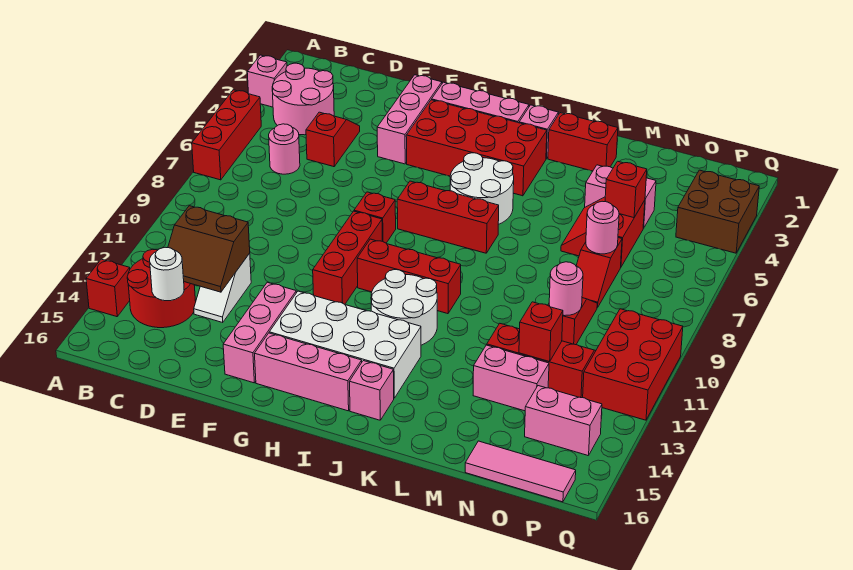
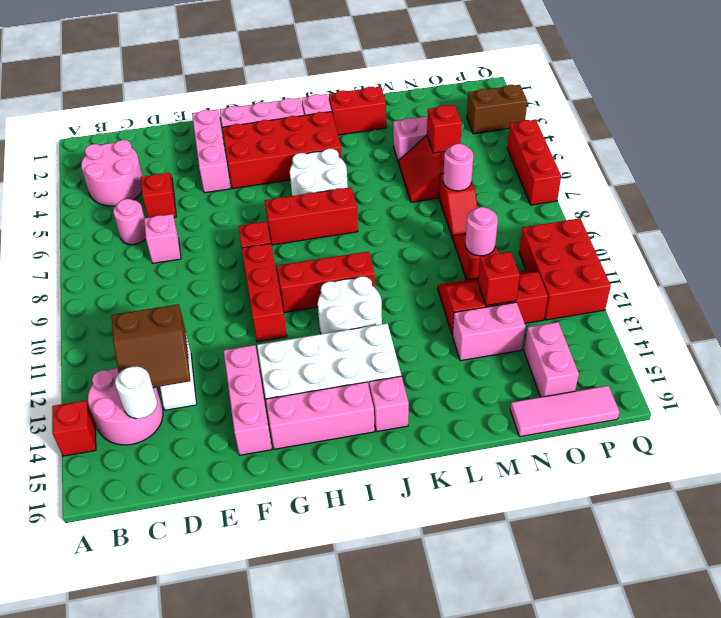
pink brick A3 level 1 -> pink brick D7 level 1
red brick A5:A7 level 1 -> red brick Q5:Q7 level 1
red round brick B13:C14 level 1 -> pink round brick B13:C14 level 1
pink brick O14:P14 level 1 -> pink brick O14:O15 level 1
brown brick P3:Q4 level 1 -> brown brick P3:Q3 level 1

